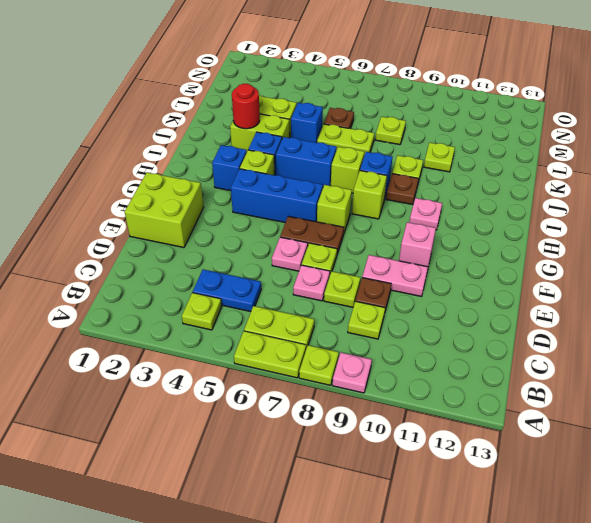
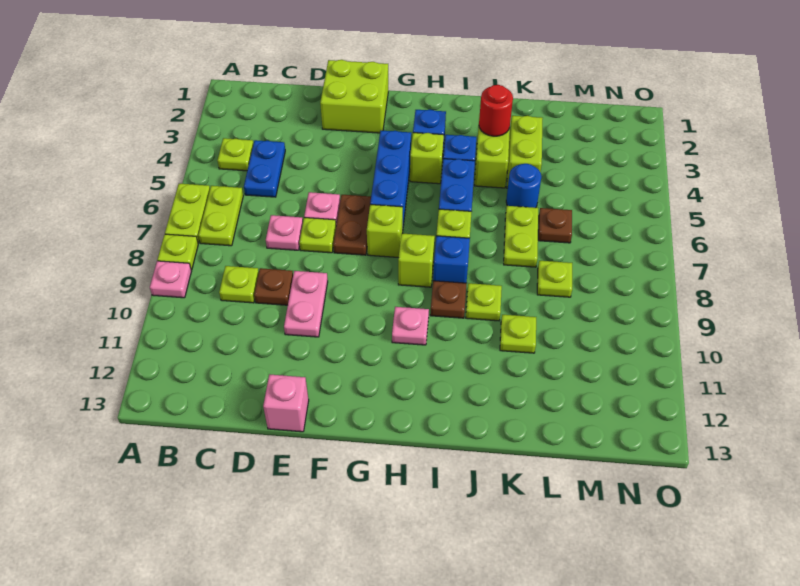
lime plate D8 level 1 -> none
pink brick F10 level 1 -> pink brick E13 level 1
blue brick K5 level 1 -> blue round brick K5 level 1

